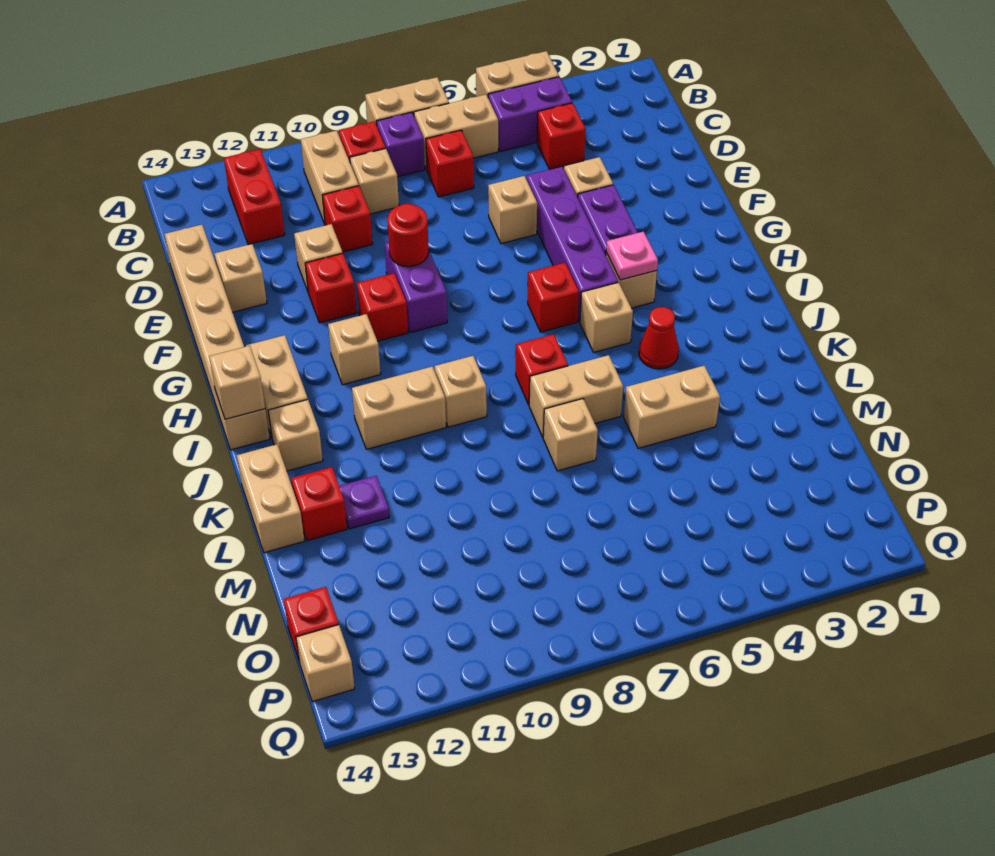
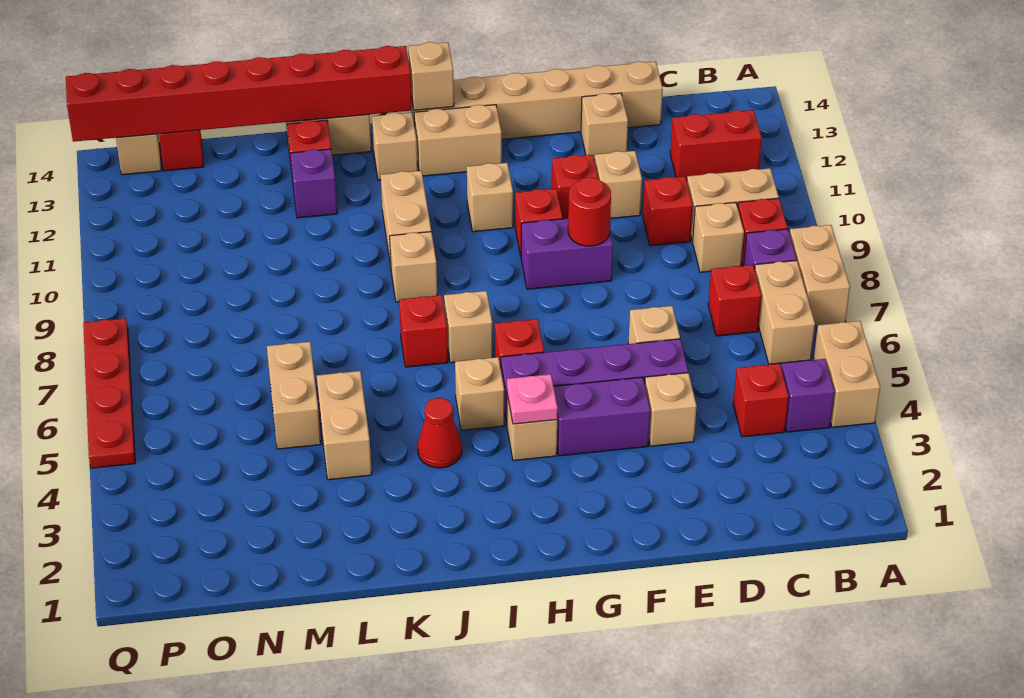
purple brick B4:B5 level 1 -> purple brick B4 level 1
none -> red brick J14:Q14 level 2
tan brick K6:K7 level 1 -> tan brick M5:M6 level 1
tan brick L7 level 1 -> tan brick I7 level 1
purple plate L12 level 1 -> purple brick L12 level 1
none -> red plate Q5:Q8 level 1

